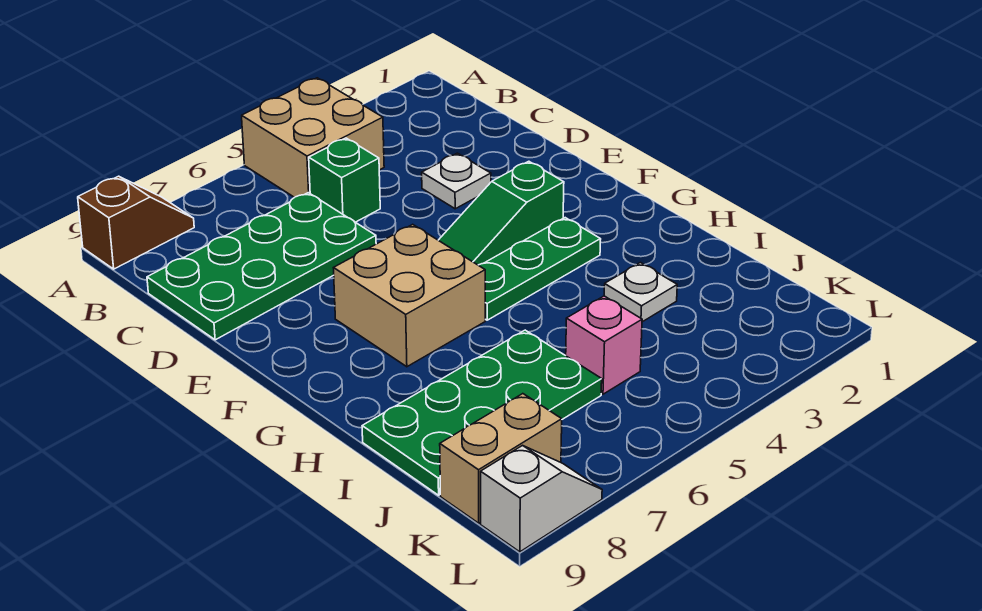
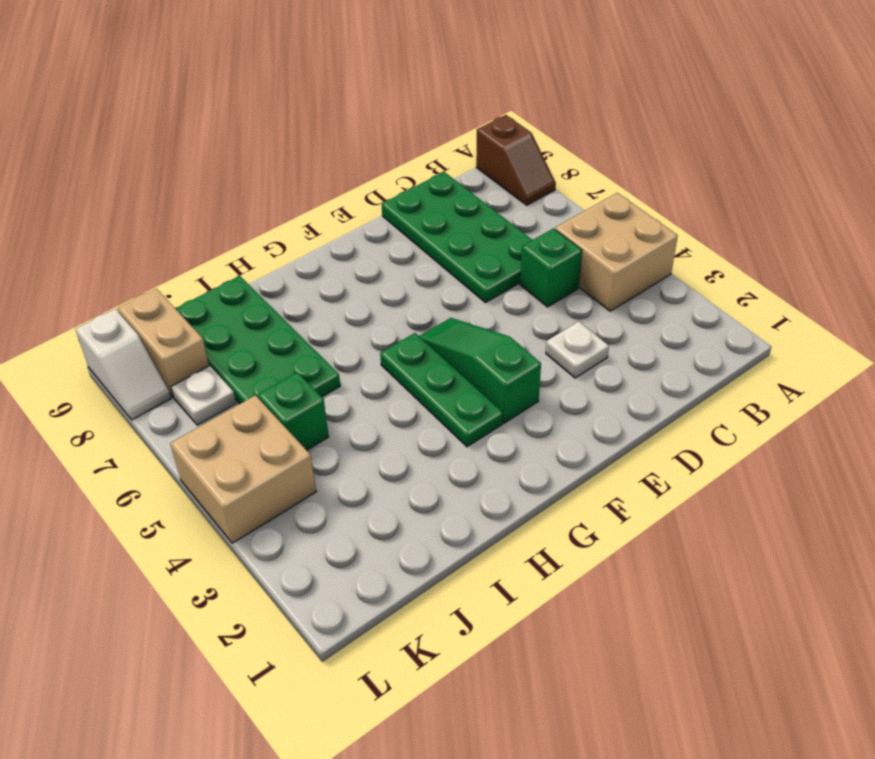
tan brick F6:G7 level 1 -> tan brick K4:L5 level 1
white plate I3 level 1 -> white plate K7 level 1
pink brick J5 level 1 -> green brick J5 level 1

